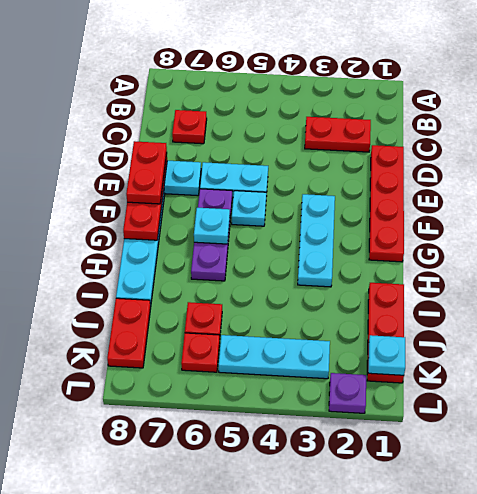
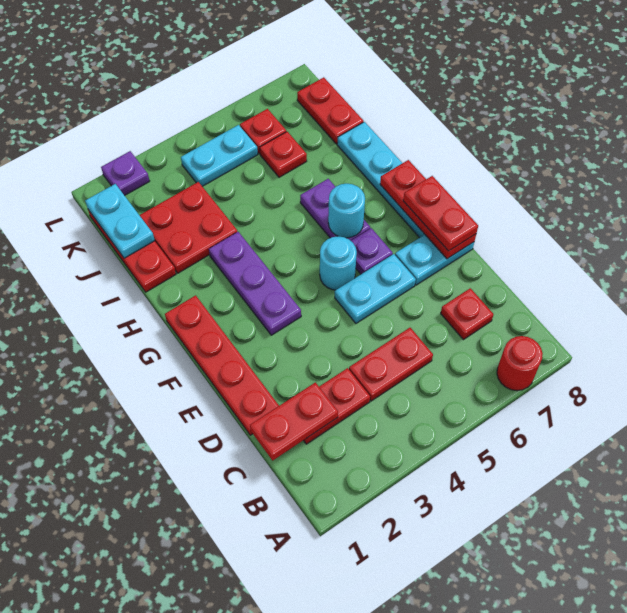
none -> red round brick A7 level 1
none -> red plate C1:C2 level 2
none -> red plate C4:C5 level 1
cyan plate F3:H3 level 1 -> purple plate F3:H3 level 1
cyan plate F5 level 1 -> cyan round brick F5 level 1
cyan plate G6 level 2 -> cyan round brick G6 level 2
none -> red plate I2:J3 level 1
cyan plate K1 level 2 -> cyan plate J1:K1 level 2
cyan plate K3:K5 level 1 -> cyan plate K4:K5 level 1

